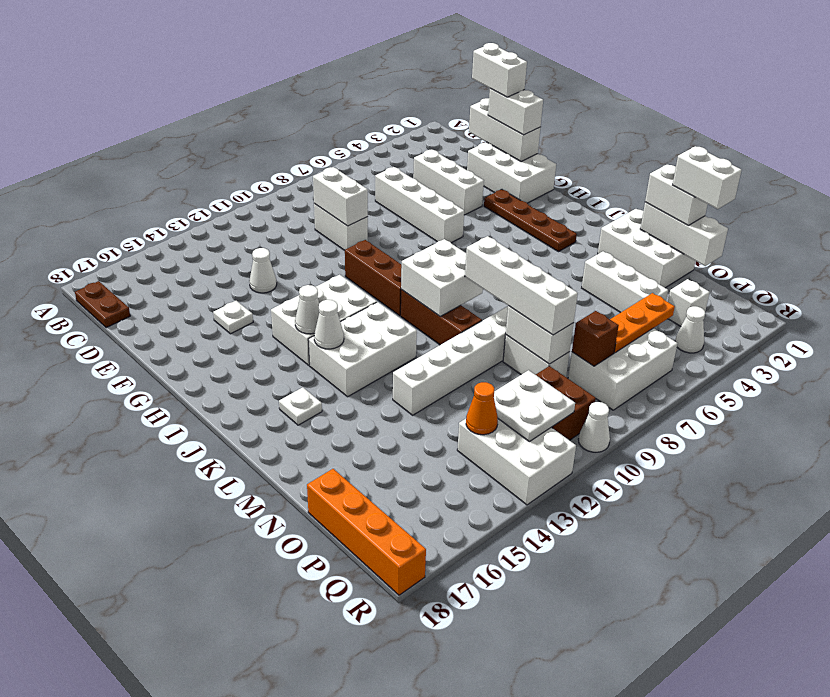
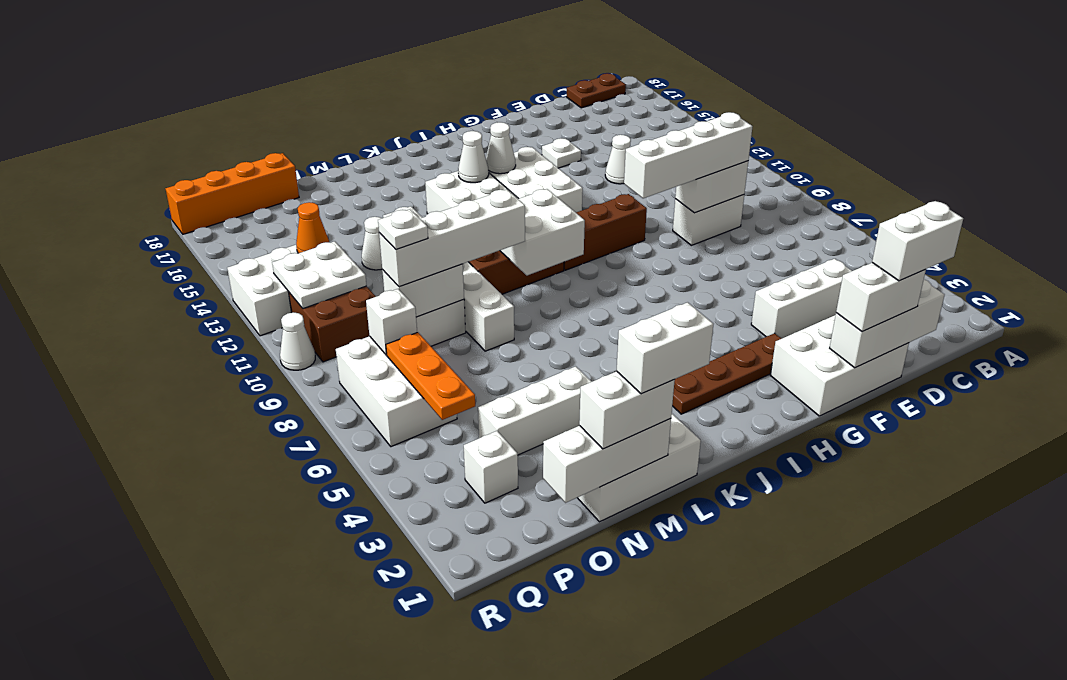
white brick D6:G6 level 1 -> white brick D9:G9 level 3
white plate K16 level 1 -> white plate O9 level 4
white brick N1:O1 level 4 -> white brick L1:M1 level 4
brown brick P8 level 2 -> white brick P8 level 2
white cone Q4 level 1 -> white cone N13 level 1

